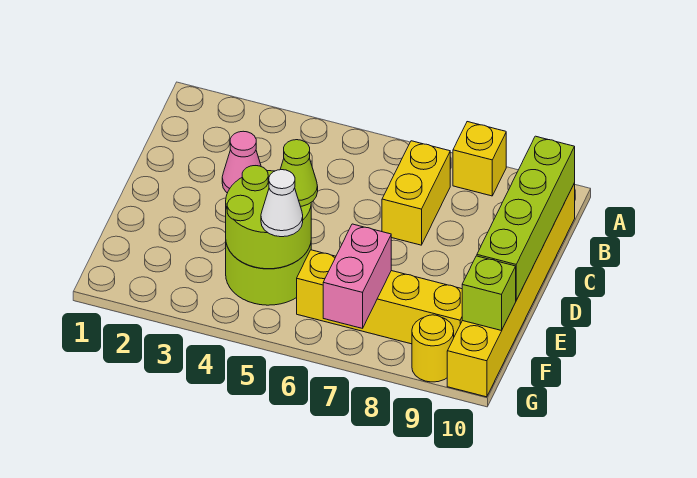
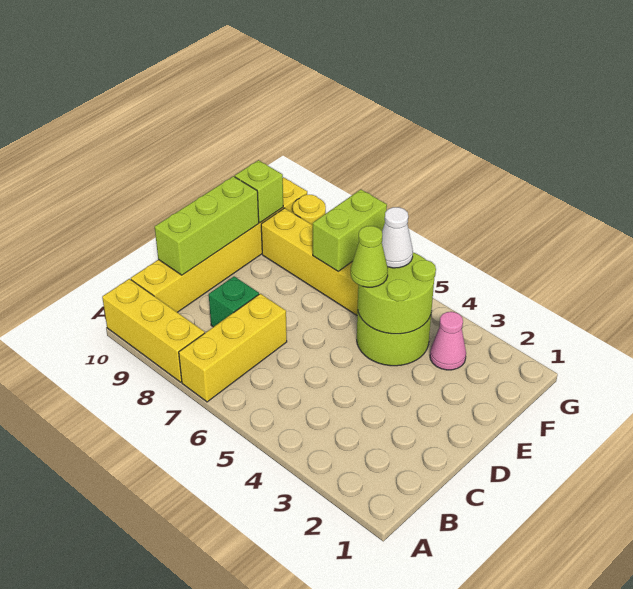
yellow brick A8 level 1 -> yellow brick A8:A10 level 1
yellow brick B7:C7 level 1 -> yellow brick A7:C7 level 1
lime brick B10:E10 level 2 -> lime brick C10:E10 level 2
pink cone C3 level 1 -> pink cone F3 level 1
none -> green brick C8 level 1
pink brick F7:G7 level 2 -> lime brick F7:G7 level 2

